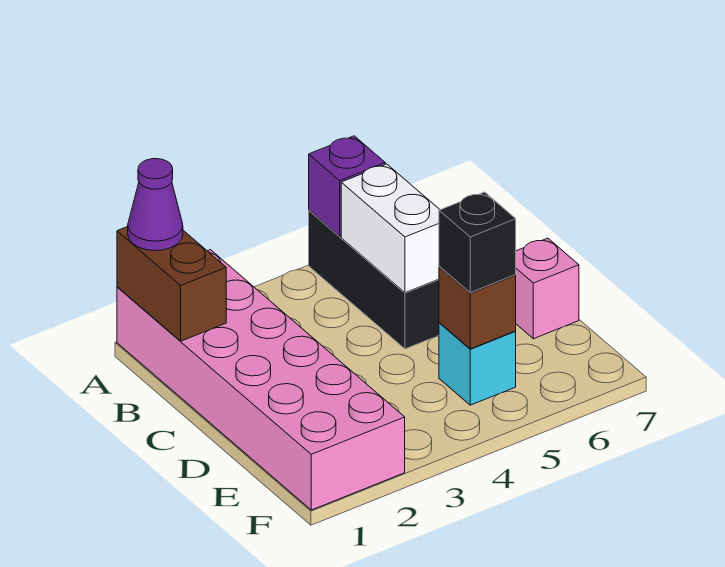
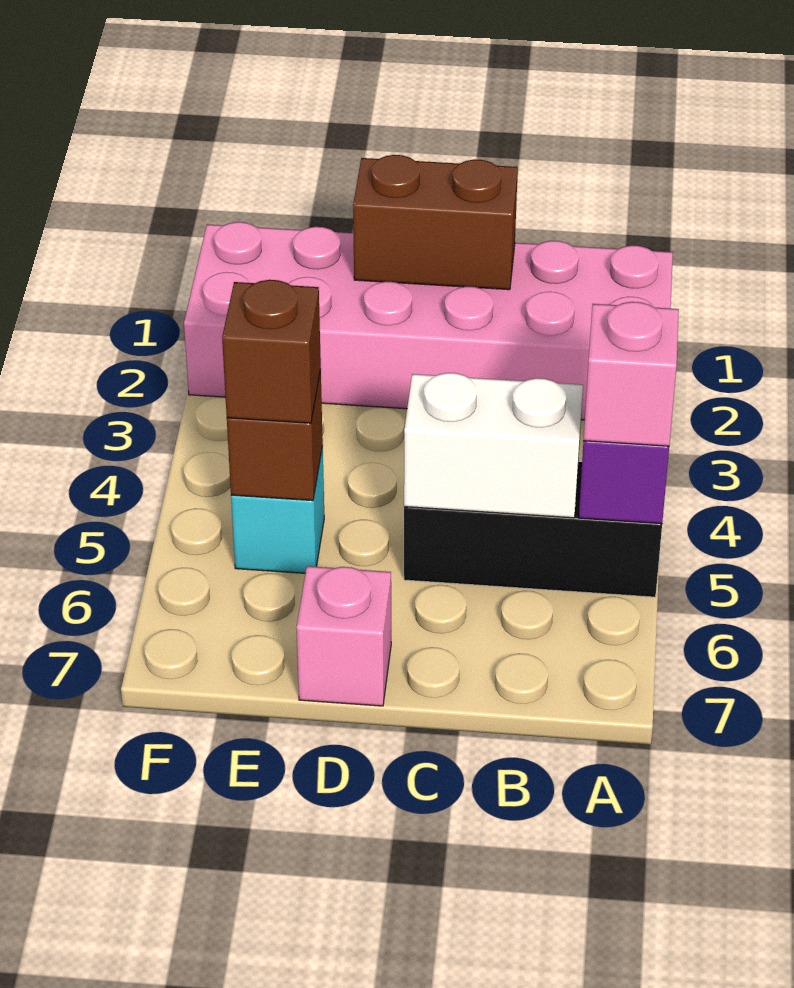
brown brick A1:B1 level 2 -> brown brick C1:D1 level 2
purple cone A1 level 3 -> none
none -> pink brick A5 level 3
black brick E5 level 3 -> brown brick E5 level 3

